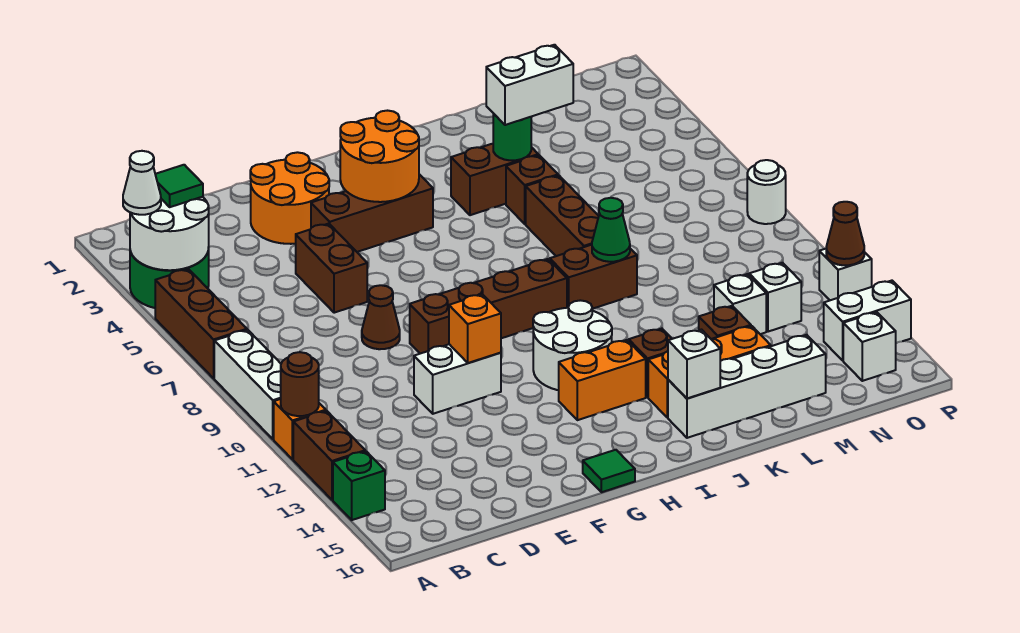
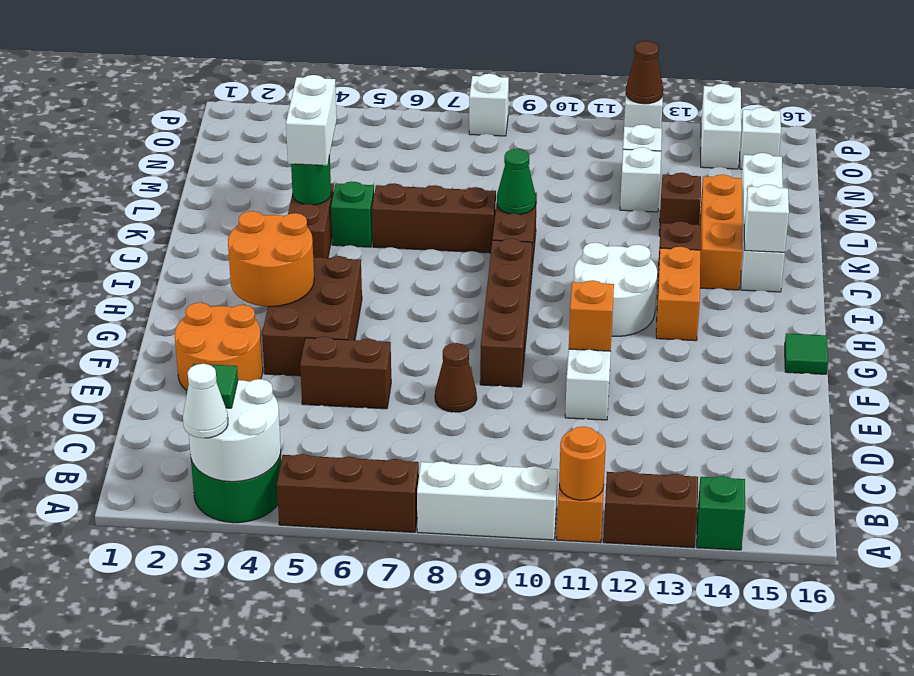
brown round brick A11 level 2 -> orange round brick A11 level 2
brown brick F4:H4 level 1 -> brown brick F4:H5 level 1
brown brick K5 level 1 -> green brick K5 level 1
white round brick P8 level 1 -> white brick P8 level 1

